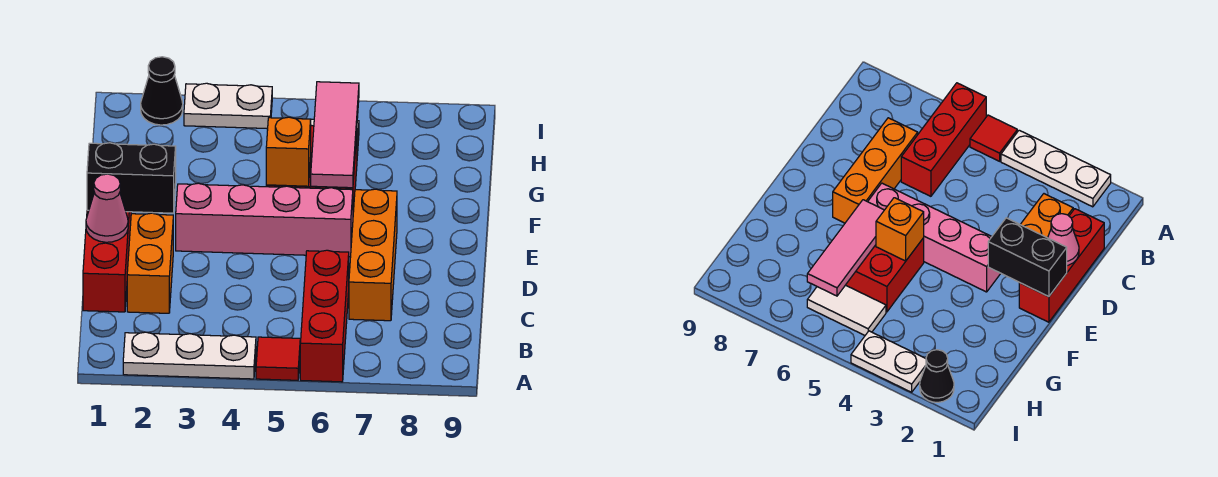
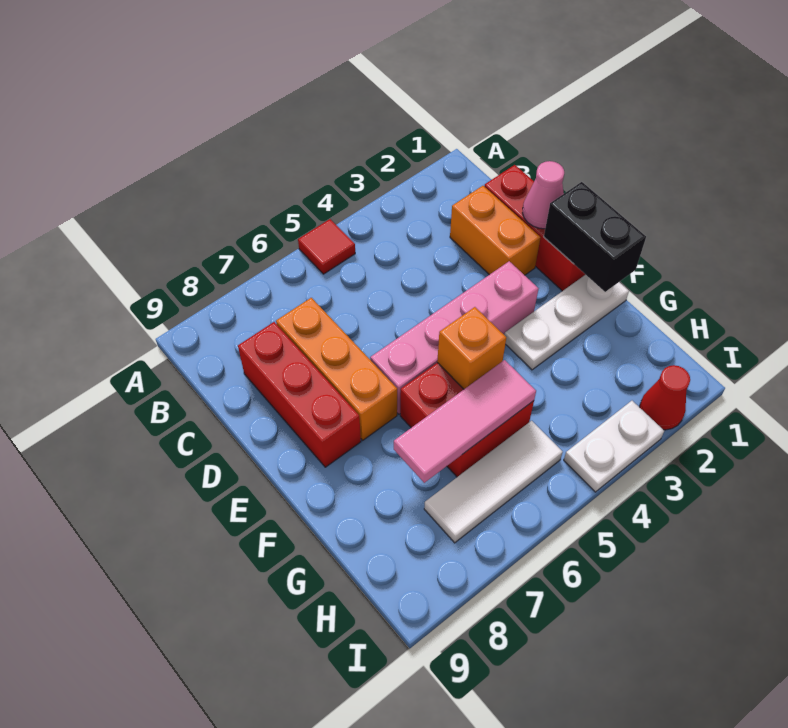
white plate A2:A4 level 1 -> white plate F1:F3 level 1
red brick A6:C6 level 1 -> red brick C8:E8 level 1
black brick E1:E2 level 2 -> black brick E1:F1 level 2
pink tile F6:H6 level 2 -> pink tile G5:G7 level 2
white tile H5:H6 level 1 -> white tile H5:H7 level 1
black cone I2 level 1 -> red cone I2 level 1

